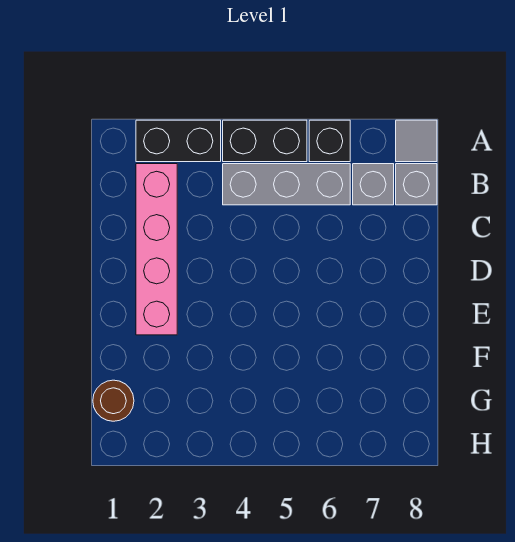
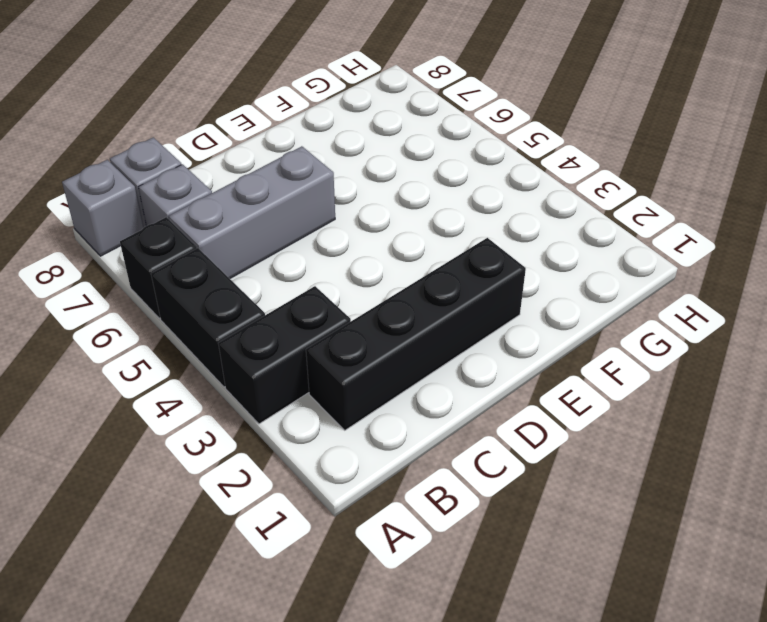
black brick A2:A3 level 1 -> black brick A3:B3 level 1
grey tile A8 level 1 -> grey brick A8 level 1
pink brick B2:E2 level 1 -> black brick B2:E2 level 1
grey brick B4:B6 level 1 -> grey brick B6:D6 level 1
brown round brick G1 level 1 -> none

